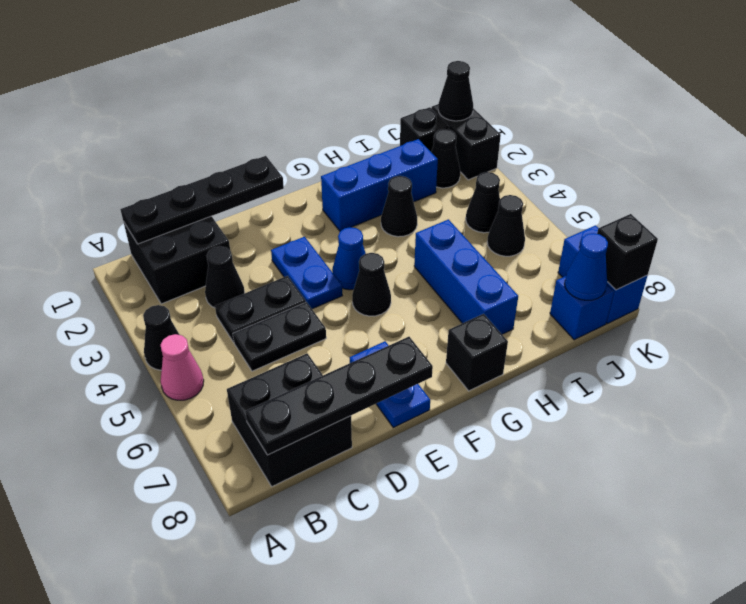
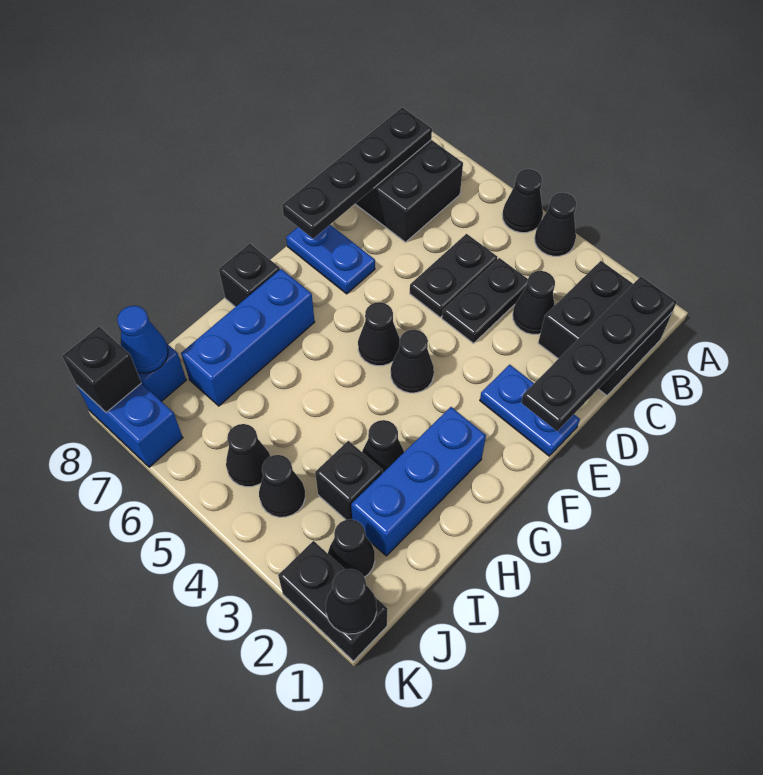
pink cone A5 level 1 -> black cone A5 level 1
blue plate E3:E4 level 1 -> blue plate E1:E2 level 1
blue cone F4 level 1 -> black cone F4 level 1
blue brick H5:H7 level 1 -> blue brick G7:I7 level 1
black brick J1 level 1 -> black brick I3 level 1

